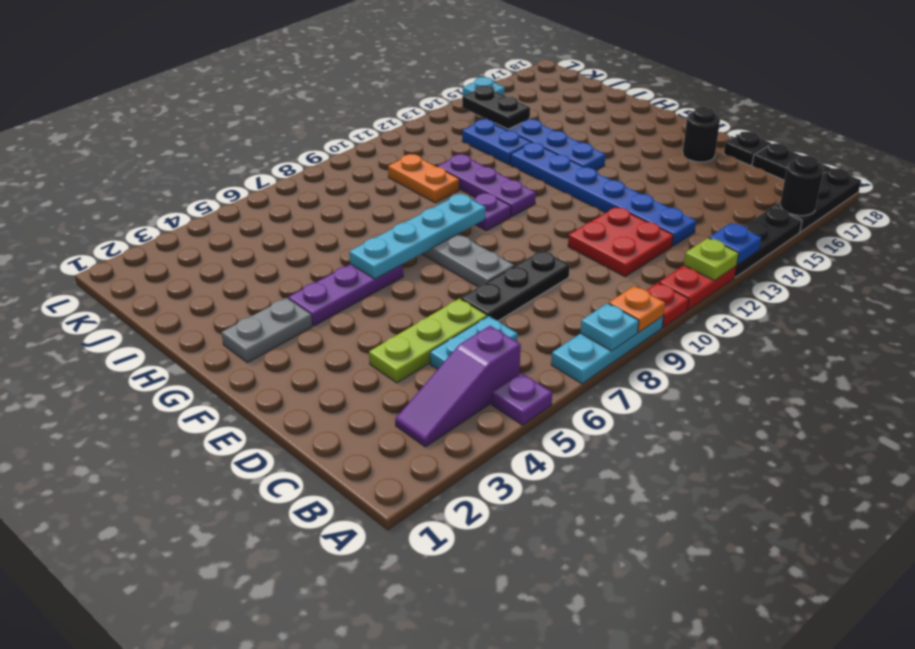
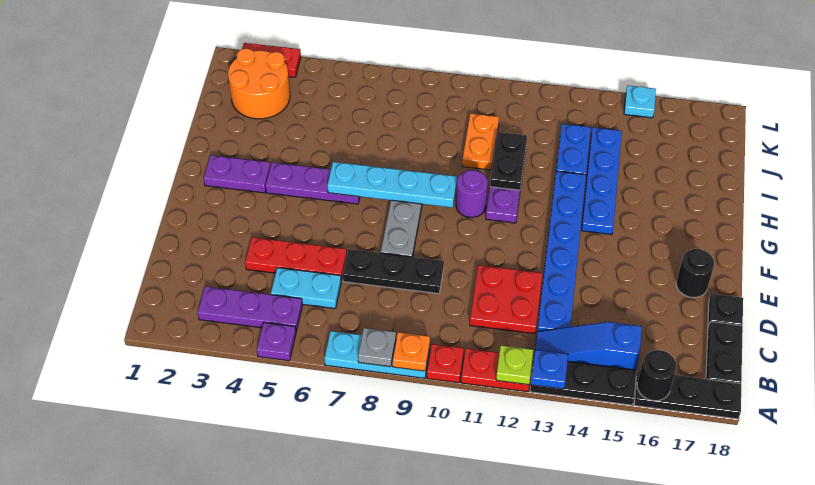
cyan plate A8 level 2 -> grey plate A8 level 2
purple slope B3:B5 level 1 top 5 -> purple plate B3:B5 level 1
none -> blue slope B13:B15 level 1 top 15
lime plate D4:D6 level 1 -> red plate D4:D6 level 1
grey plate G2:G3 level 1 -> purple plate G2:G3 level 1
purple plate G10 level 1 -> purple round brick G10 level 1
none -> orange round brick J2:K3 level 1
black plate J14:K14 level 2 -> black plate H11:I11 level 2
none -> red plate L2:L3 level 1

